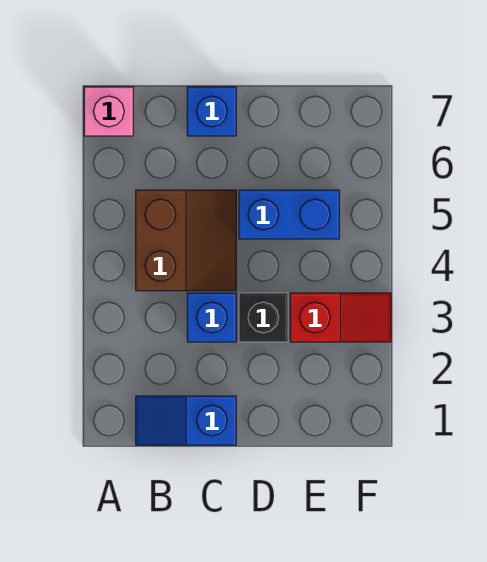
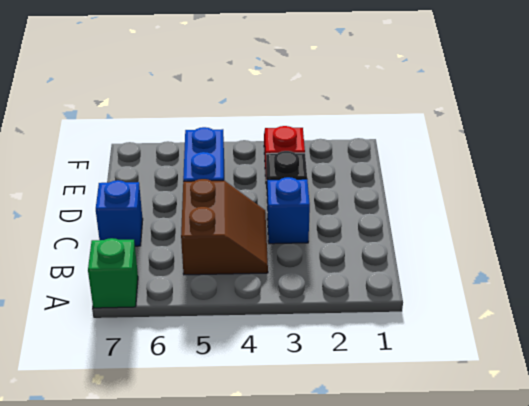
pink brick A7 level 1 -> green brick A7 level 1
blue slope B1:C1 level 1 top C -> none
brown slope B4:C5 level 1 top B -> brown slope B4:C5 level 1 top 5

